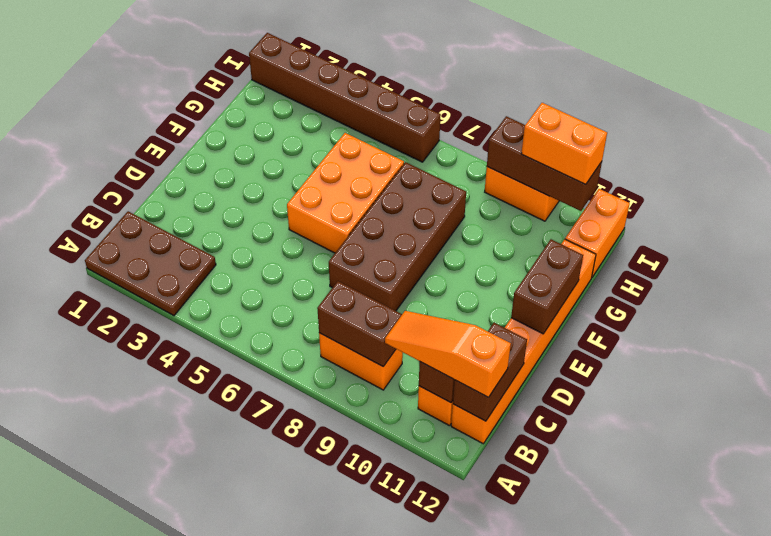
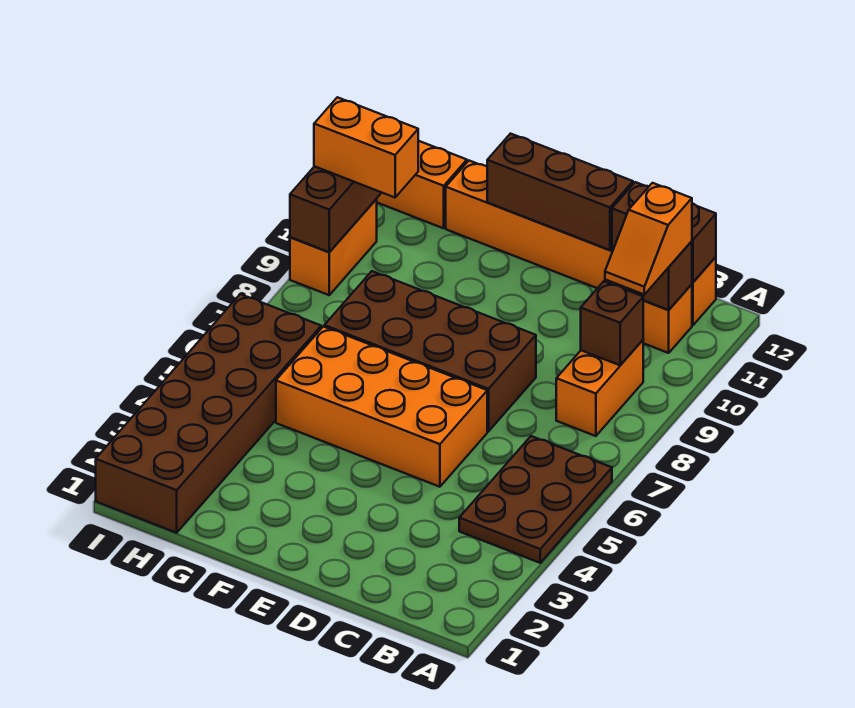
brown plate A1:B3 level 1 -> brown plate A4:B6 level 1
brown brick B8:B9 level 2 -> brown brick B9 level 2
orange slope B10:B12 level 3 top 12 -> orange slope B10:B11 level 3 top 11
orange brick E5:G6 level 1 -> orange brick D5:G6 level 1
brown brick E12:F12 level 2 -> brown brick D12:F12 level 2
brown brick I1:I6 level 1 -> brown brick H1:I6 level 1
orange brick I10:I11 level 3 -> orange brick H10:I10 level 3

